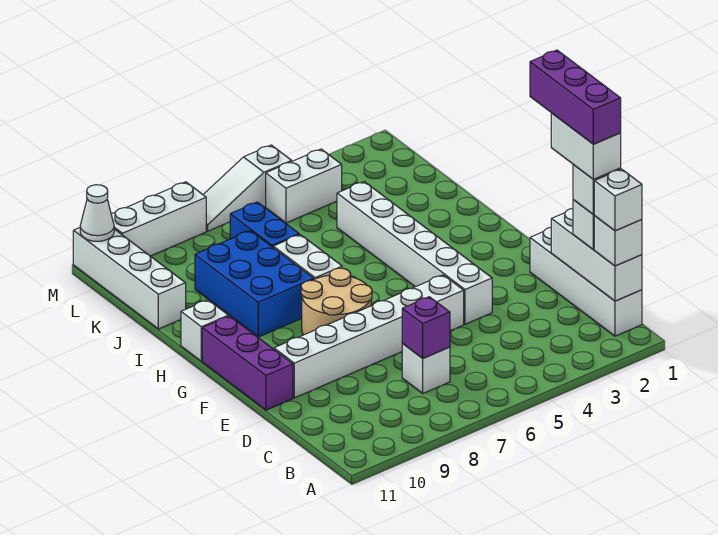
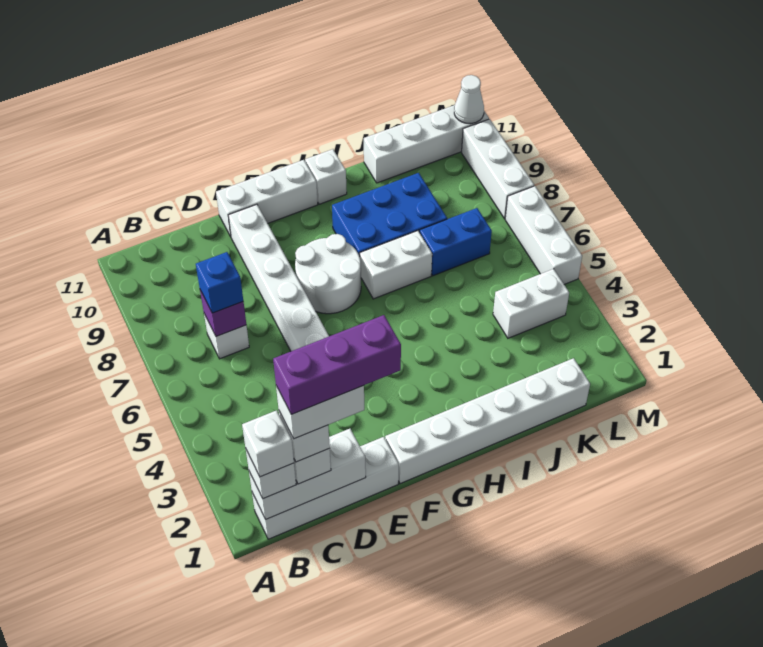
none -> blue brick C7 level 3
white brick E4:J4 level 1 -> white brick F1:K1 level 1
purple brick E11:G11 level 1 -> white brick E11:G11 level 1
tan round brick F7:G8 level 1 -> white round brick F7:G8 level 1
white brick L4:L5 level 1 -> white brick K4:L4 level 1
white slope M5:M7 level 1 top 5 -> white brick M5:M7 level 1

